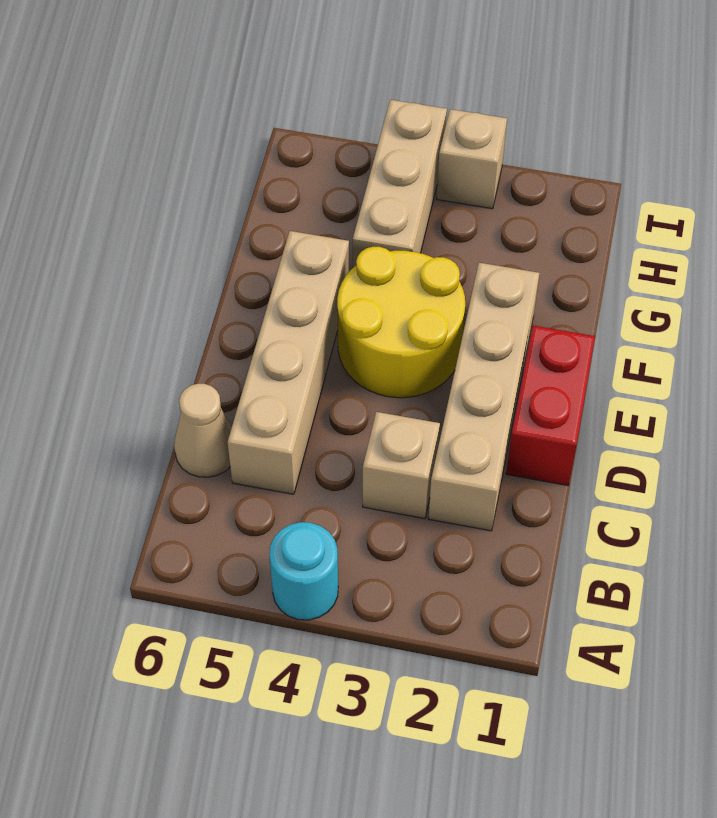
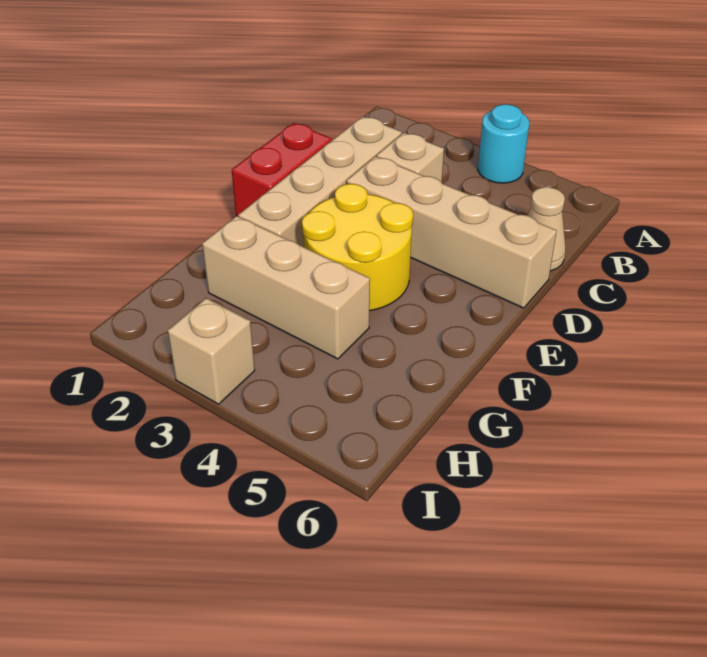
tan brick C5:F5 level 1 -> tan brick D3:D6 level 1
tan brick G4:I4 level 1 -> tan brick G2:G4 level 1

